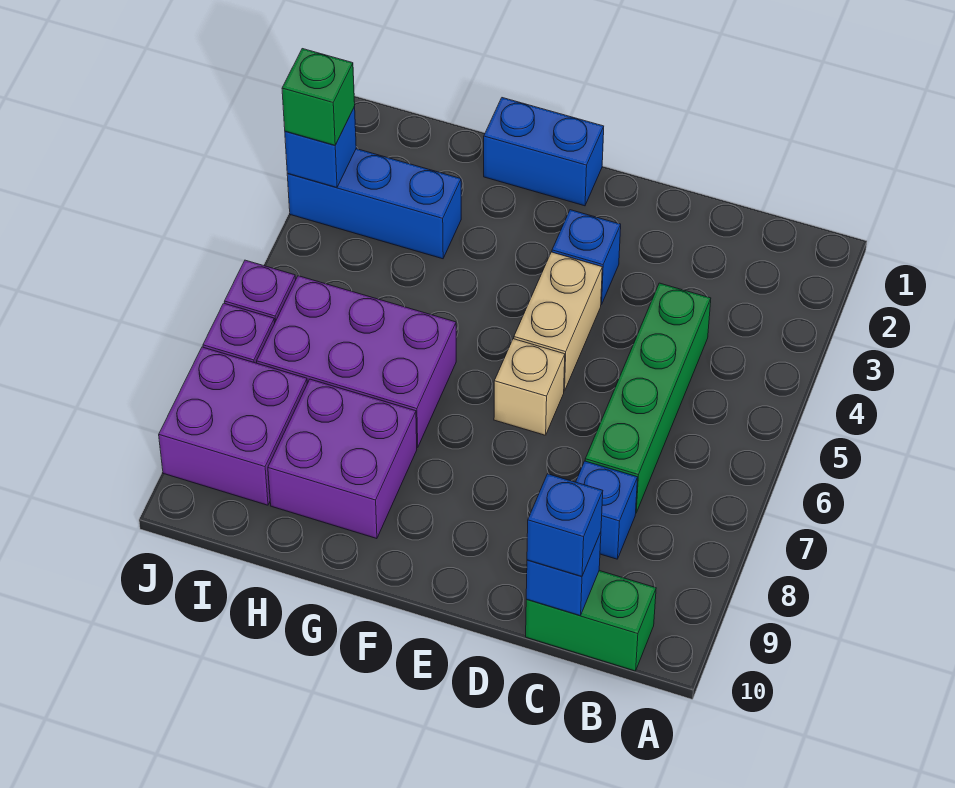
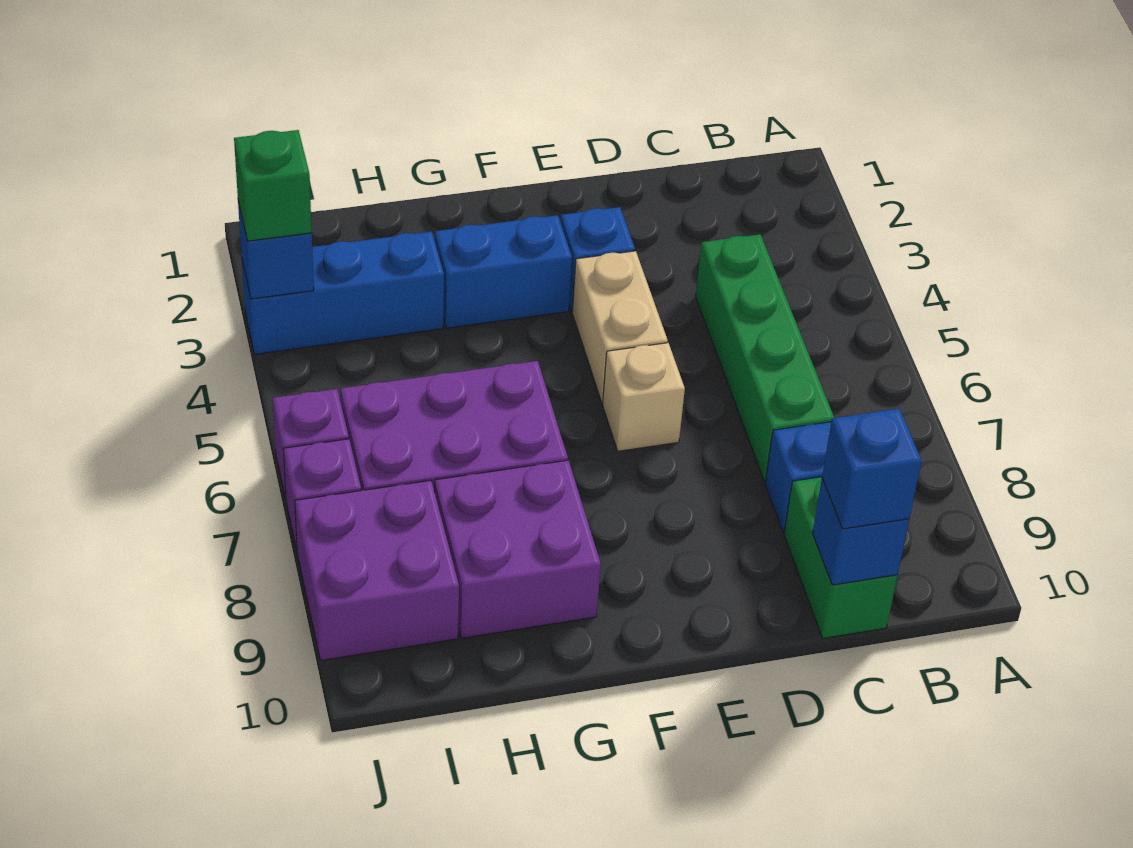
green brick B10:C10 level 1 -> green brick C9:C10 level 1
blue brick F1:G1 level 1 -> blue brick F3:G3 level 1

